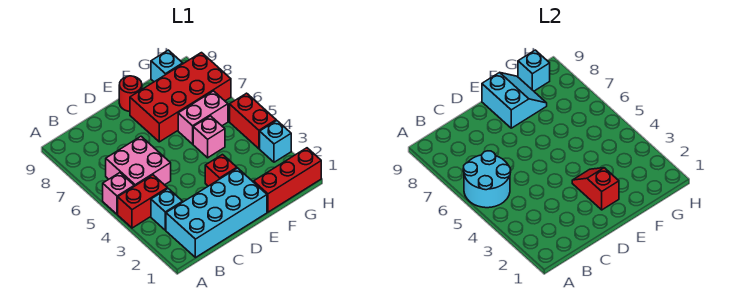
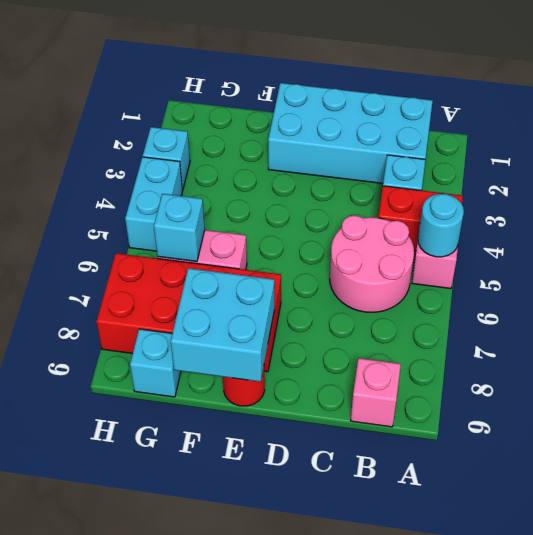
cyan round brick A5:B6 level 2 -> cyan round brick A5 level 2
pink brick B5:C6 level 1 -> pink round brick B5:C6 level 1
red slope E2:E3 level 2 top 2 -> none
red brick E3 level 1 -> none
cyan slope E8:F9 level 2 top E -> cyan brick E8:F9 level 2
red brick F1:H1 level 1 -> none
pink brick F5 level 1 -> pink brick B9 level 1
cyan brick G9 level 2 -> cyan brick G6 level 2
red brick H4:H5 level 1 -> cyan brick H4:H5 level 1

